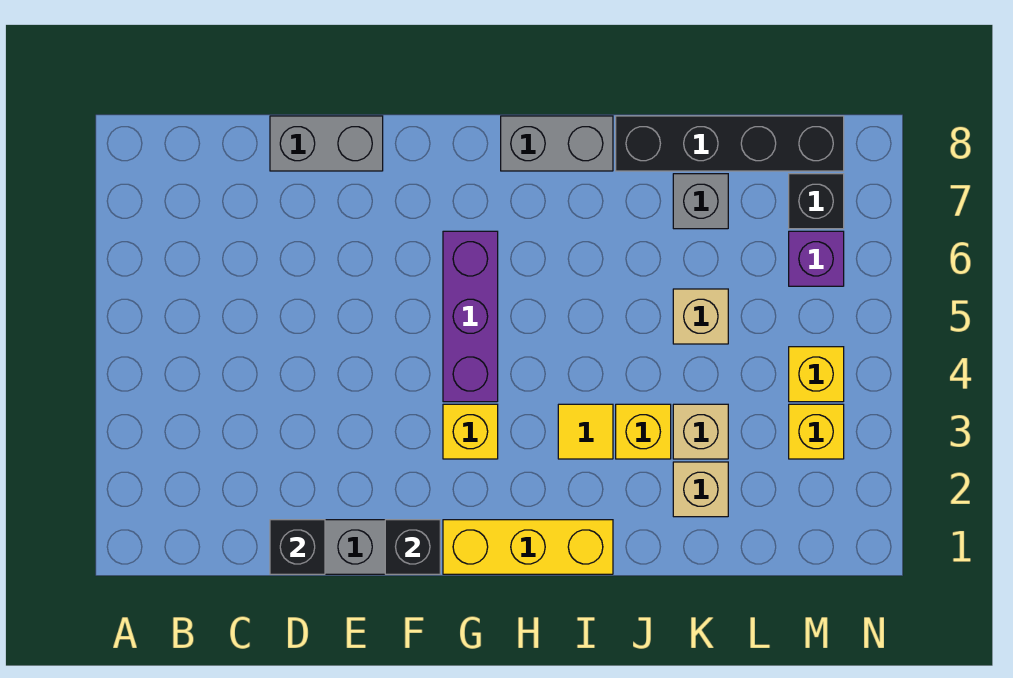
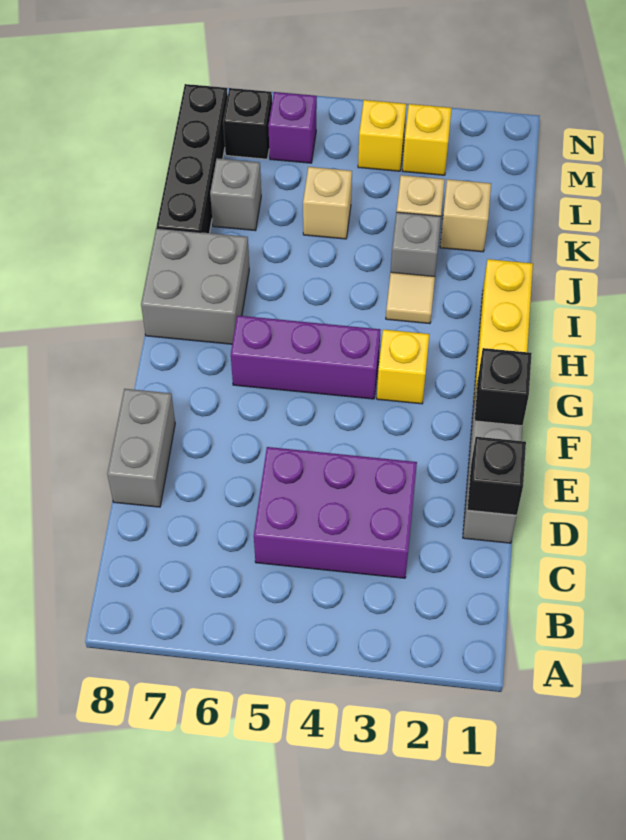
none -> purple brick C3:D5 level 1
grey brick H8:I8 level 1 -> grey brick H7:I8 level 1
yellow tile I3 level 1 -> tan tile I3 level 1
yellow brick J3 level 1 -> grey brick J3 level 1

